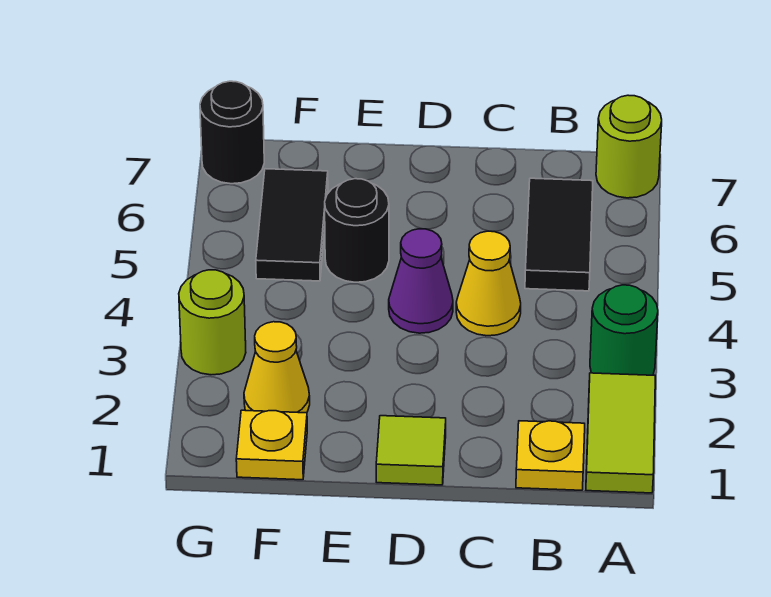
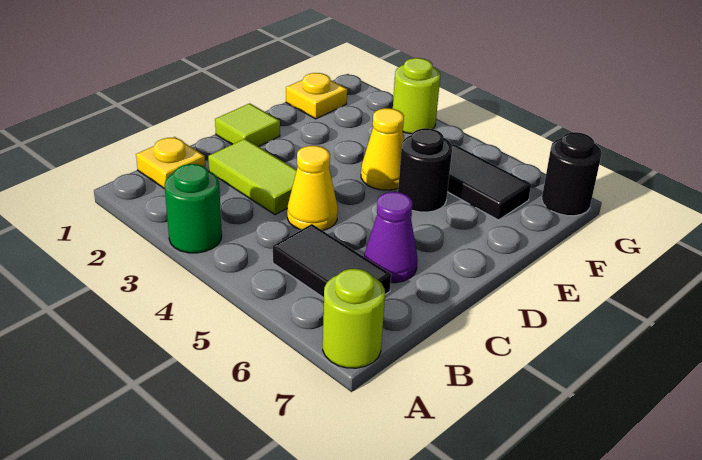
lime tile A1:A2 level 1 -> lime tile C2:C3 level 1
purple cone D4 level 1 -> purple cone C6 level 1
yellow cone F2 level 1 -> yellow cone E4 level 1

